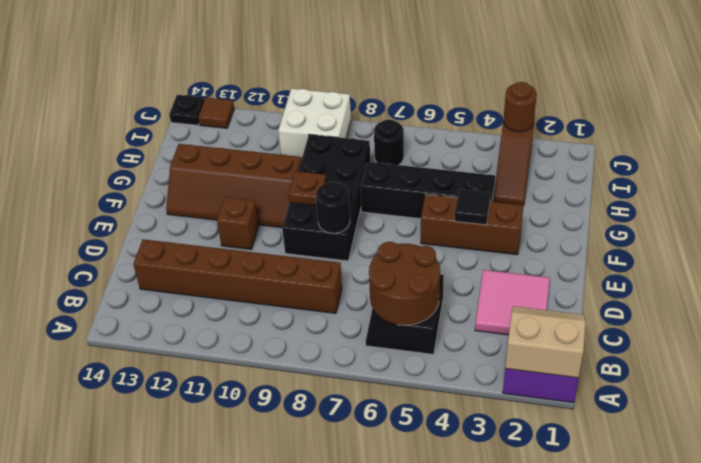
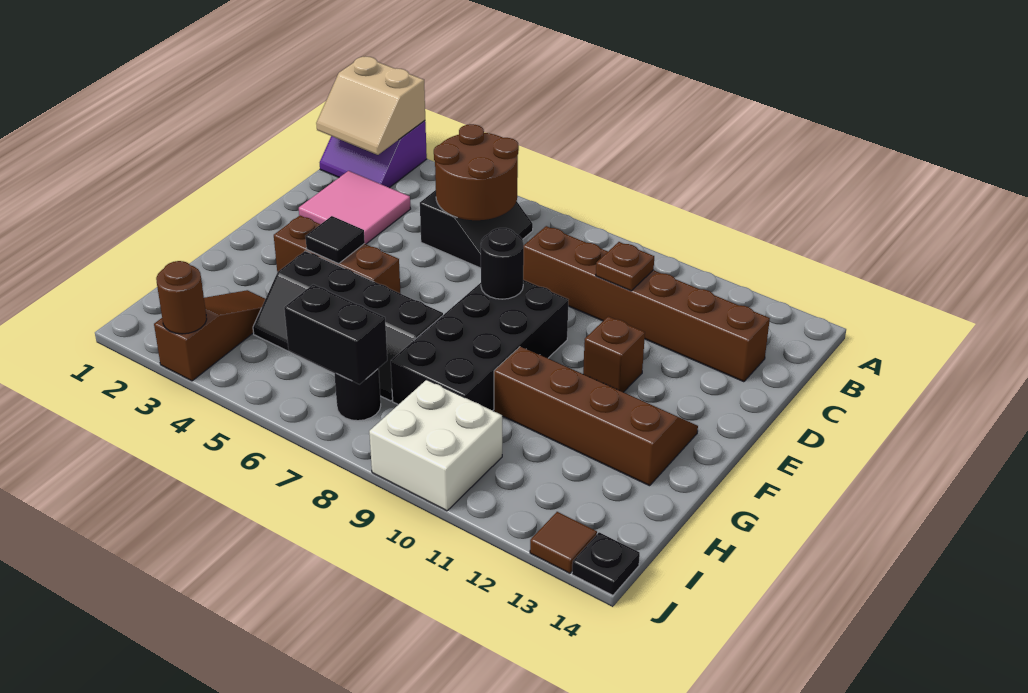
brown plate F9 level 2 -> brown plate C10 level 2
none -> black brick I6:I7 level 2

